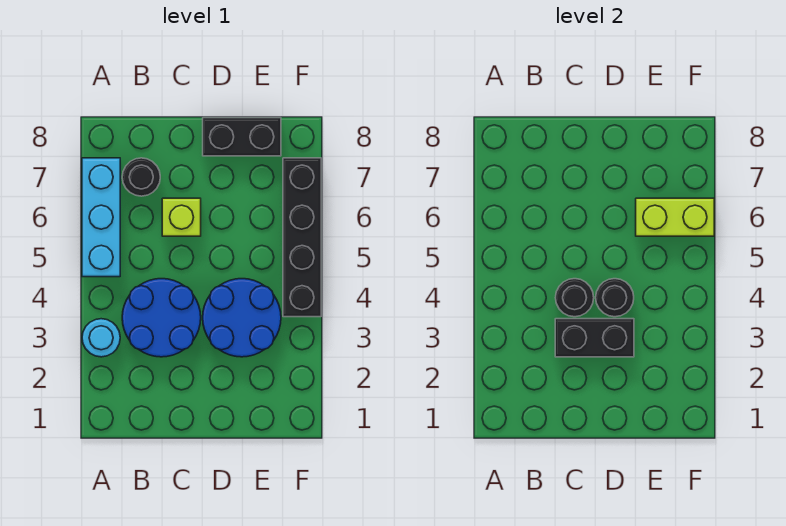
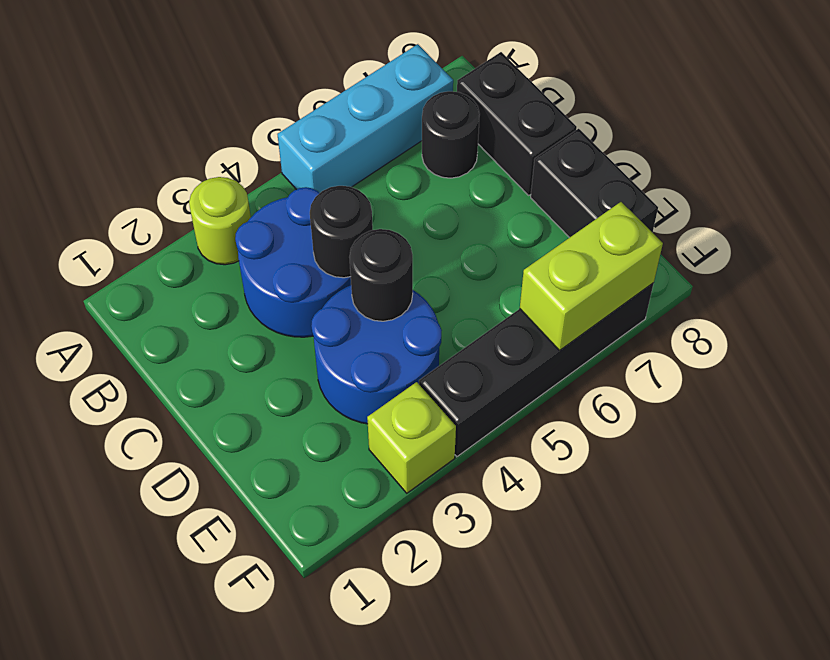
cyan round brick A3 level 1 -> lime round brick A3 level 1
black brick C3:D3 level 2 -> black brick B8:C8 level 1
lime brick C6 level 1 -> lime brick F3 level 1
lime brick E6:F6 level 2 -> lime brick F6:F7 level 2

